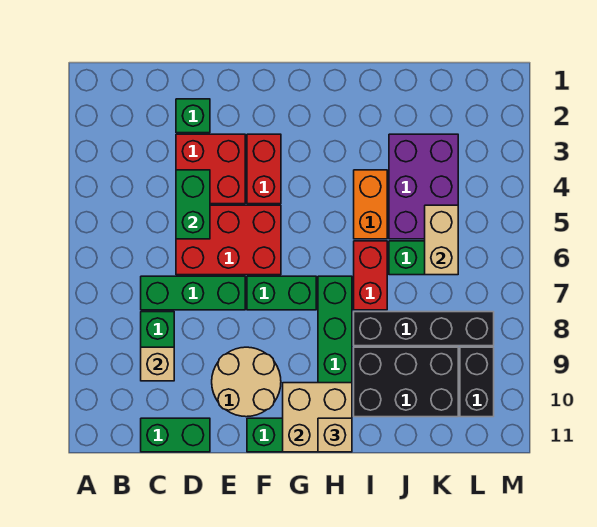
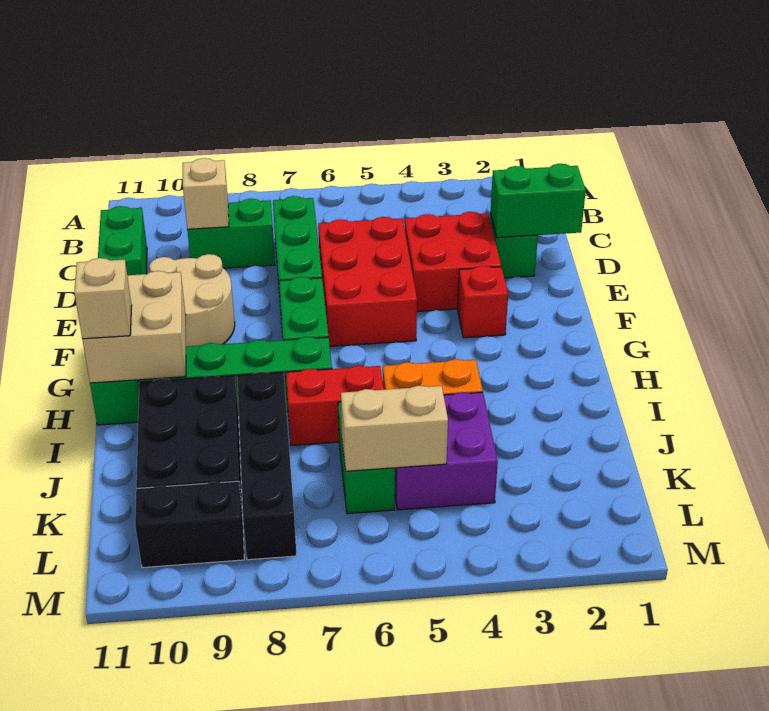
green brick D4:D5 level 2 -> green brick D1:D2 level 2
red brick F3:F4 level 1 -> red brick F3 level 1
purple brick J3:K5 level 1 -> purple brick J4:K5 level 1

